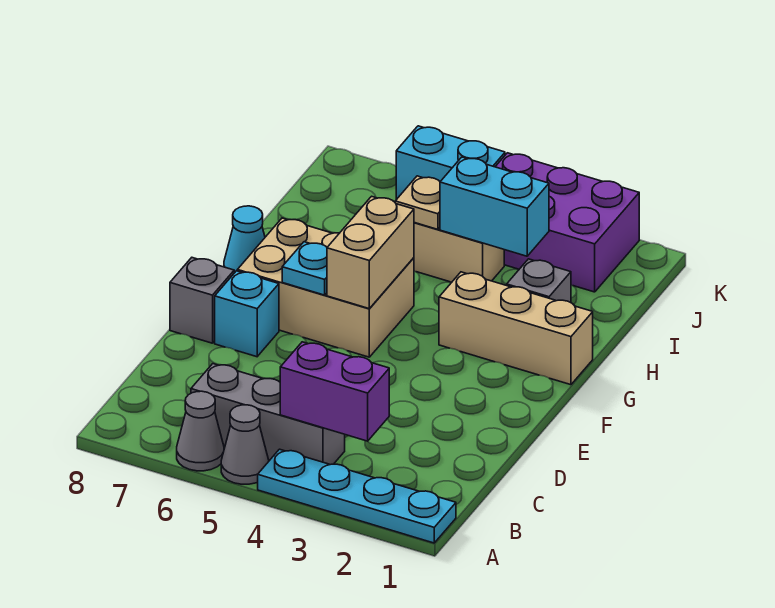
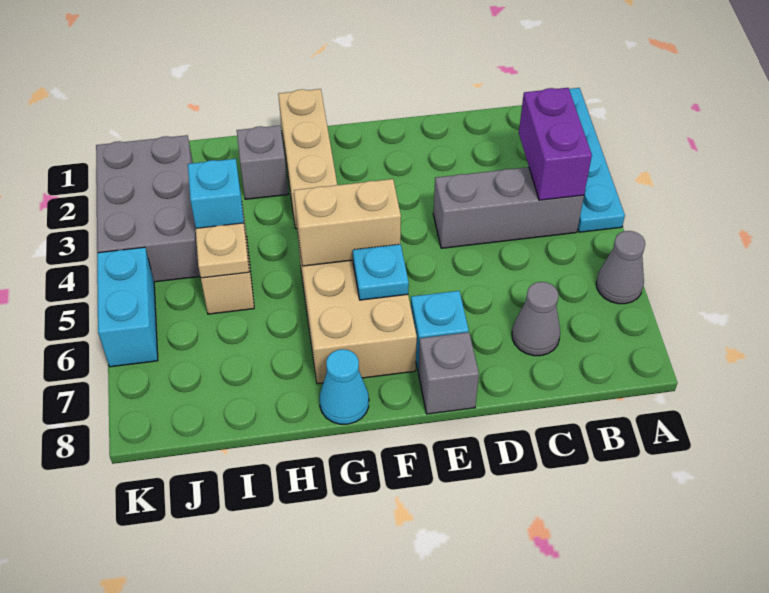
grey cone A5 level 1 -> grey cone C7 level 1
grey brick B4:B6 level 1 -> grey brick B4:D4 level 1
cyan brick I3:I4 level 2 -> cyan brick I4 level 2
purple brick J2:K4 level 1 -> grey brick J2:K4 level 1

